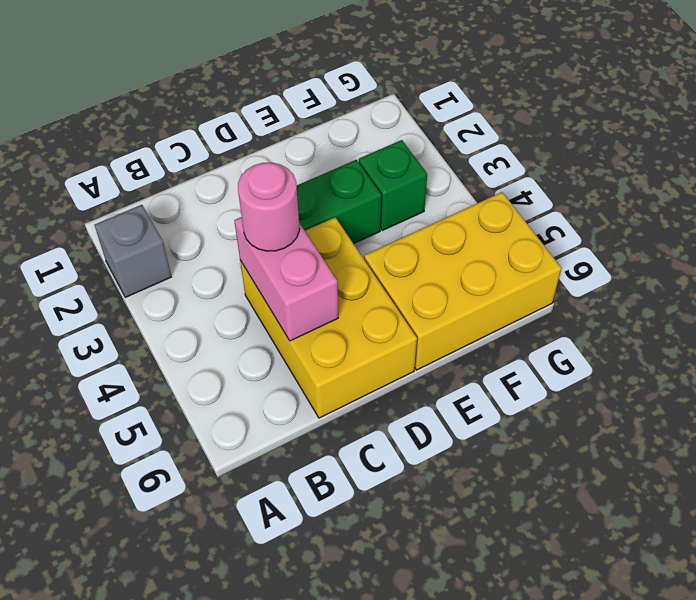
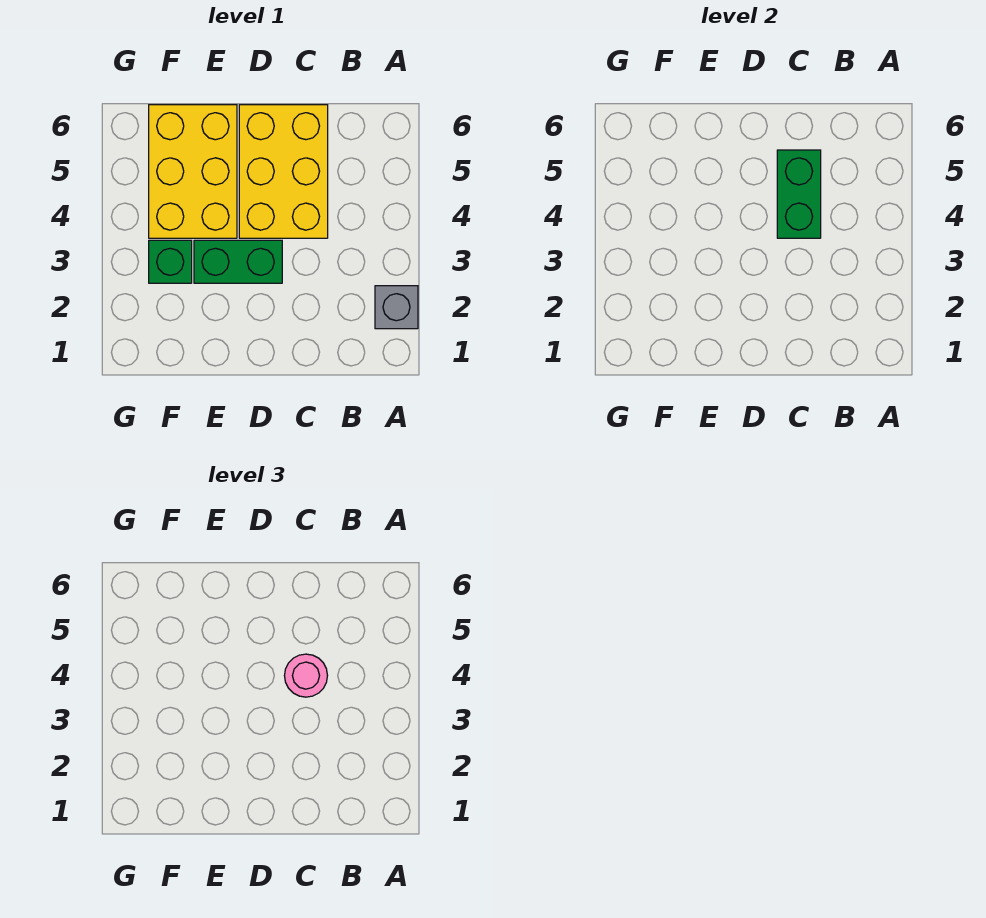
pink brick C4:C5 level 2 -> green brick C4:C5 level 2
yellow brick E5:G6 level 1 -> yellow brick E4:F6 level 1

